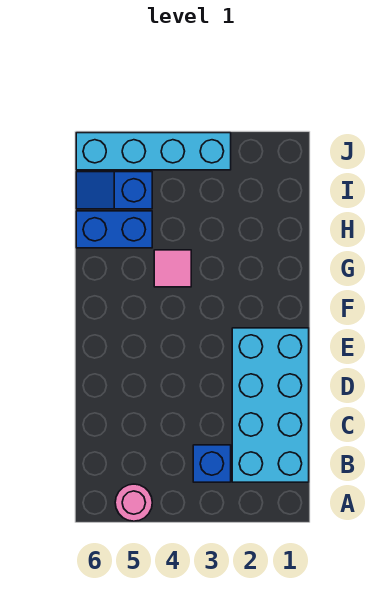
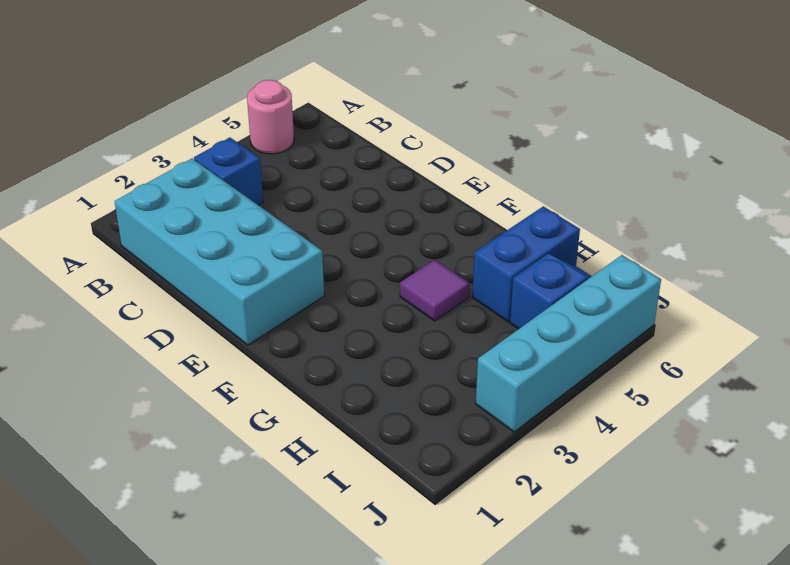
pink tile G4 level 1 -> purple tile G4 level 1

